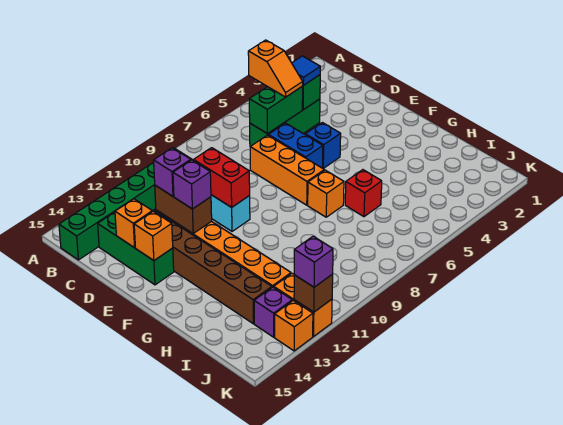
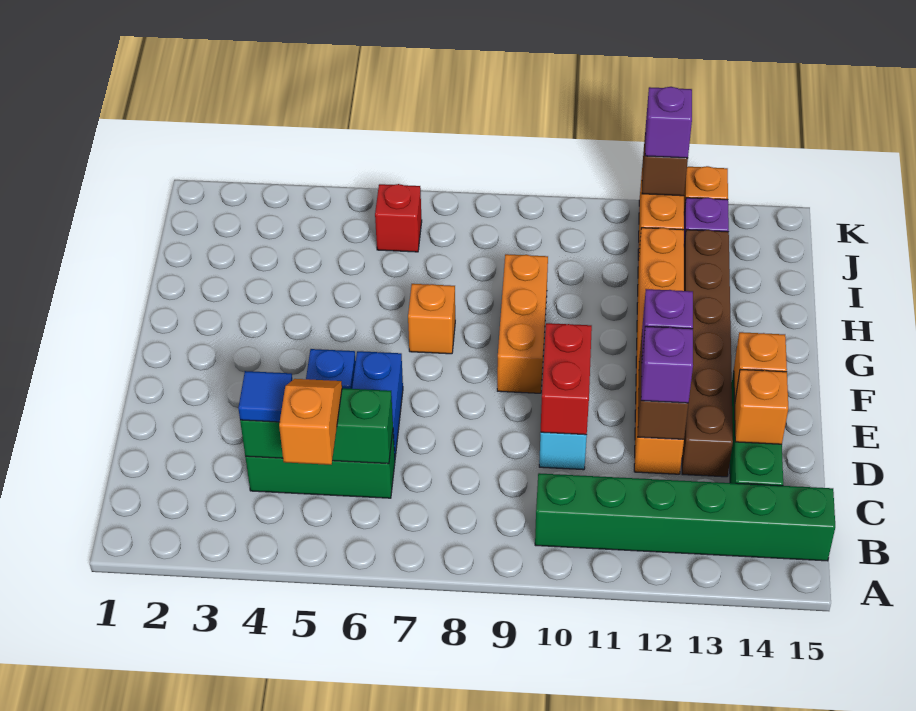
orange brick D7:F7 level 1 -> orange brick F9:H9 level 1
red brick H6 level 1 -> red brick J6 level 1

